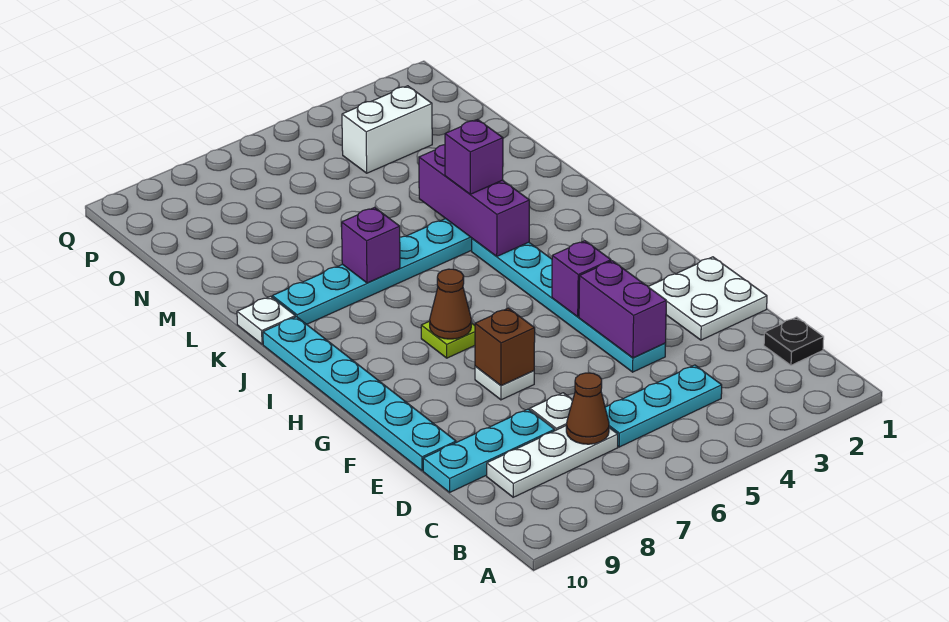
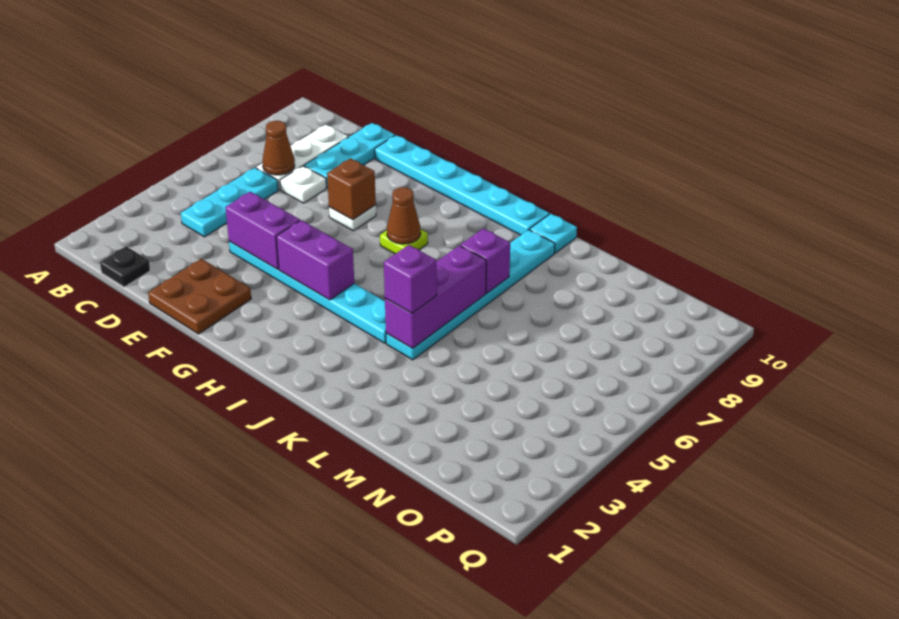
white plate E1:F2 level 1 -> brown plate E1:F2 level 1
purple brick G4 level 2 -> purple brick G4:H4 level 2
purple brick J4:L4 level 2 -> purple brick K4:K6 level 2
white plate K10 level 1 -> cyan plate K10 level 1
white brick O3:O4 level 1 -> none

